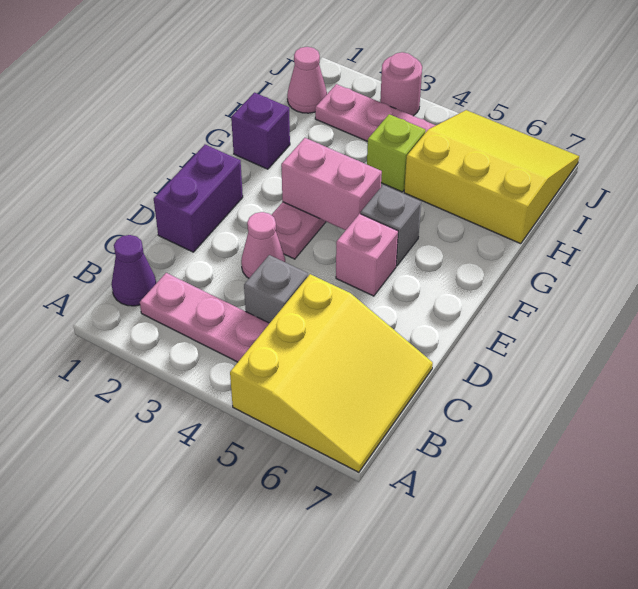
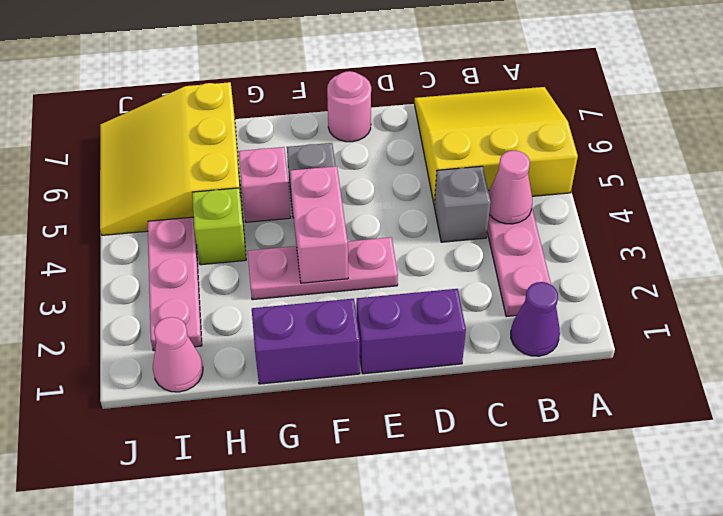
pink cone D3 level 1 -> pink cone B4 level 2
pink brick E5 level 1 -> pink brick G5 level 1
purple brick G1 level 1 -> purple brick F1:G1 level 1
pink round brick J3 level 1 -> pink round brick E7 level 1

